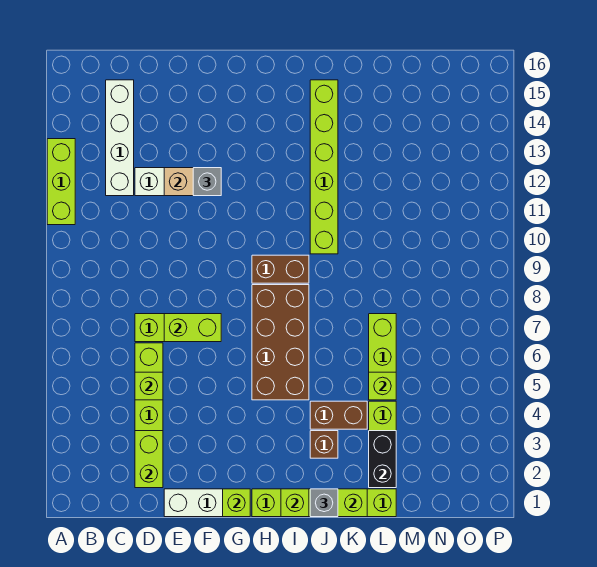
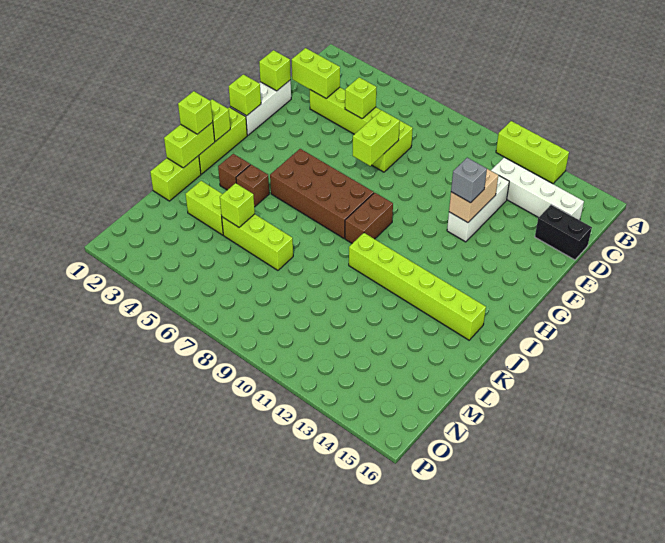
none -> lime brick E1 level 2
grey brick J1 level 3 -> lime brick J1 level 3
brown brick J4:K4 level 1 -> brown brick J4 level 1
black brick L2:L3 level 2 -> black brick D15:D16 level 1

